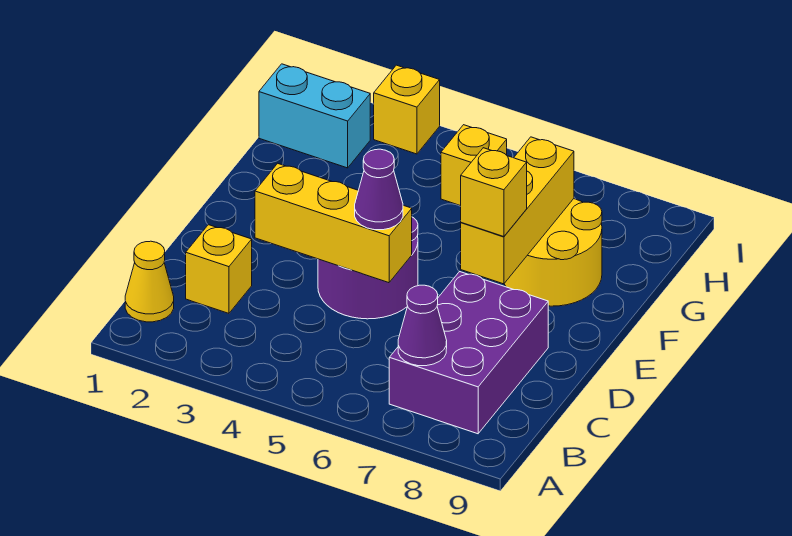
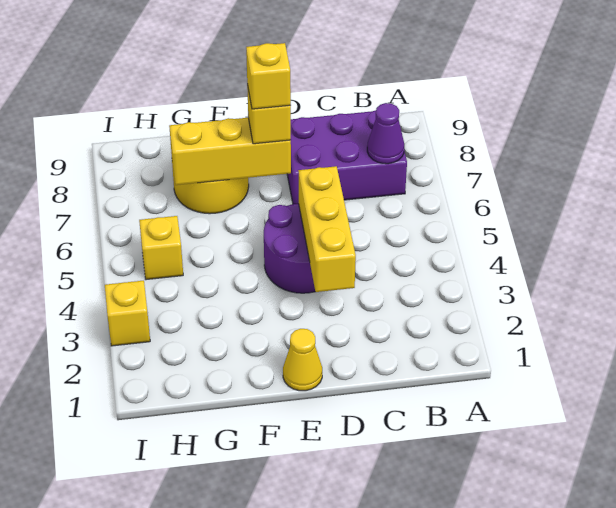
yellow cone B1 level 1 -> yellow cone E1 level 1
yellow brick C2 level 1 -> yellow brick E7 level 4
purple cone D5 level 3 -> none
cyan brick H1:H2 level 1 -> none

